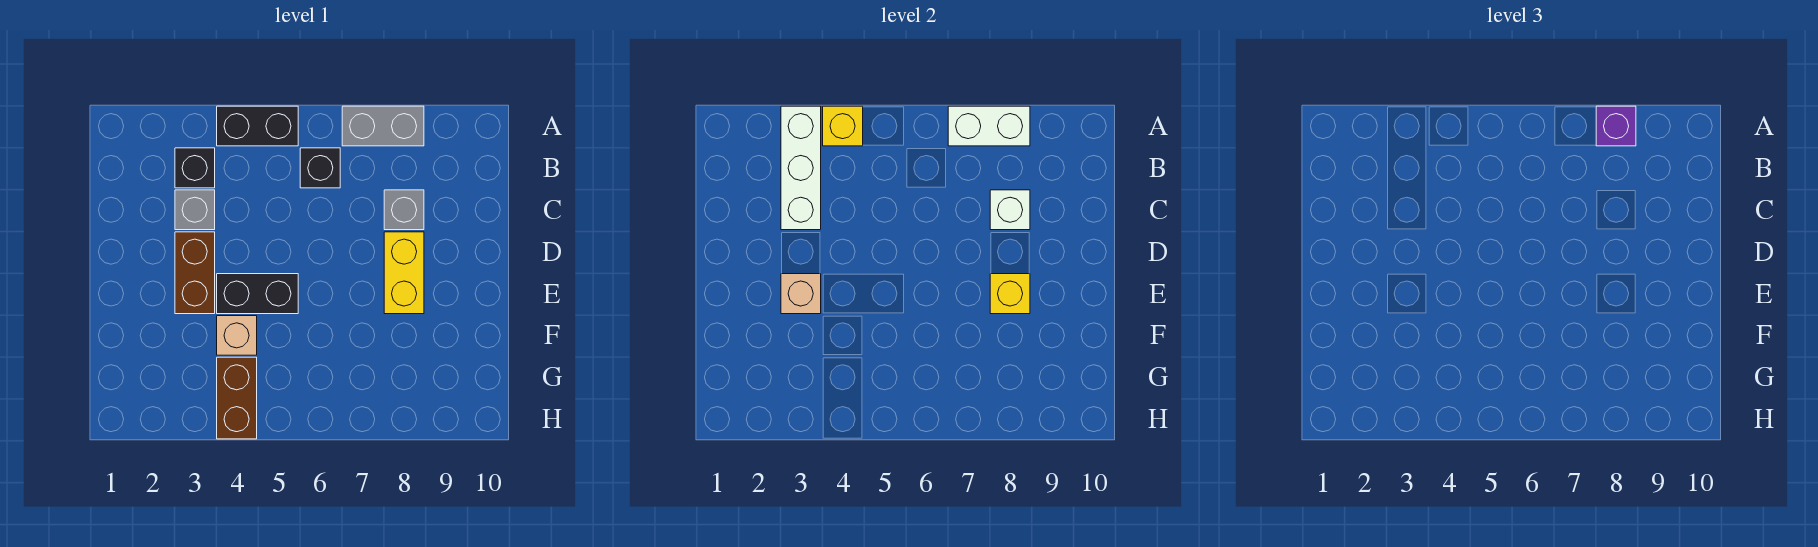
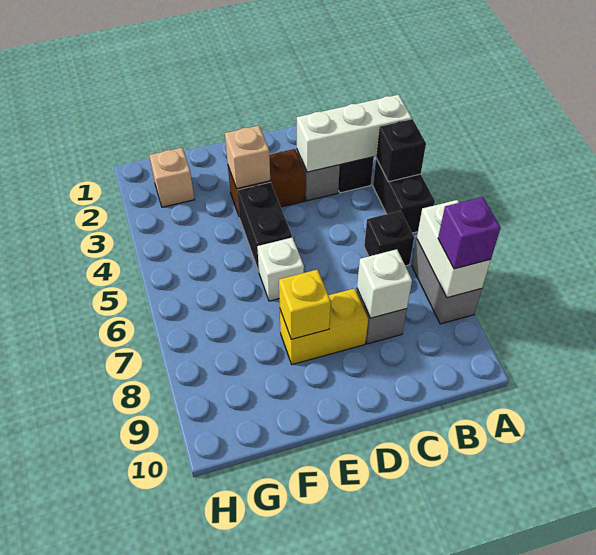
yellow brick A4 level 2 -> black brick A4 level 2
none -> white brick E6 level 1
tan brick F4 level 1 -> tan brick G2 level 1
brown brick G4:H4 level 1 -> none

